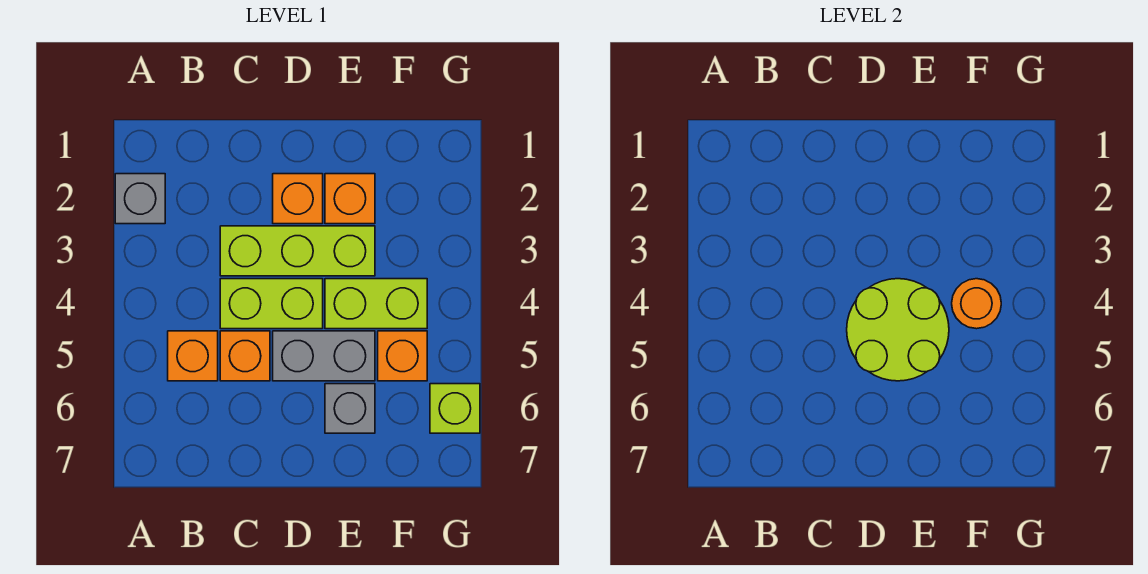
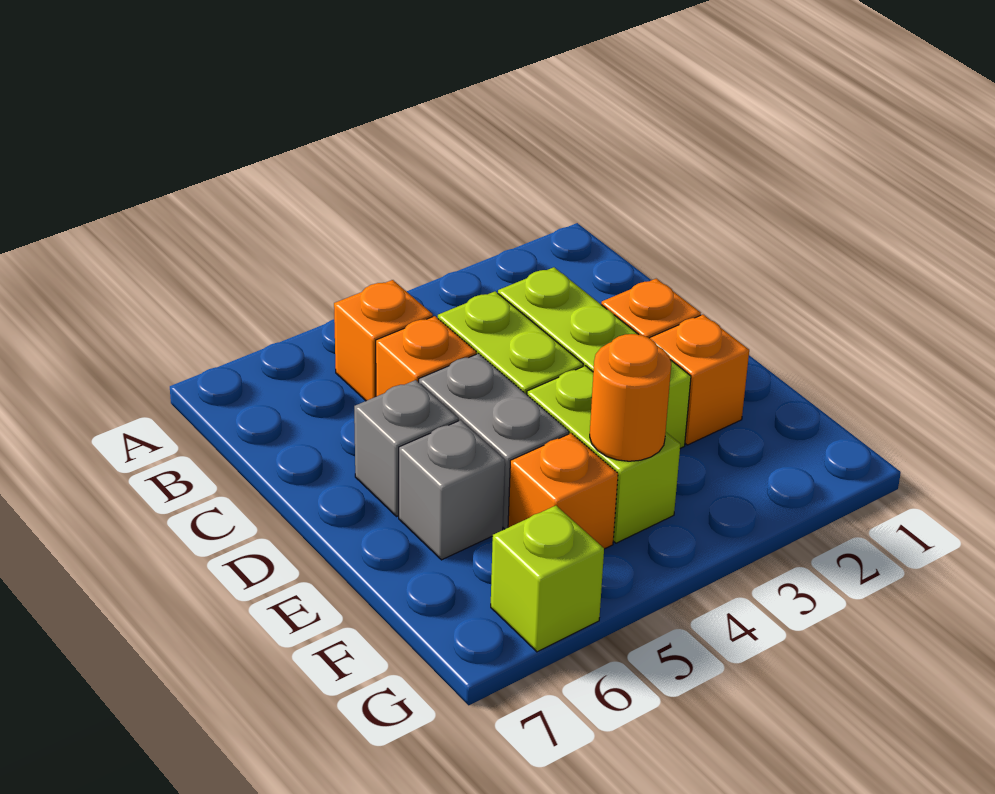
grey brick A2 level 1 -> grey brick D6 level 1
lime round brick D4:E5 level 2 -> none

